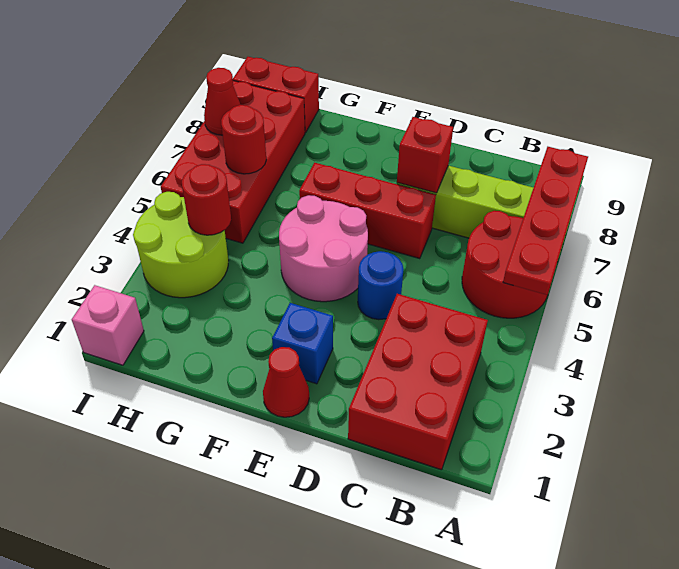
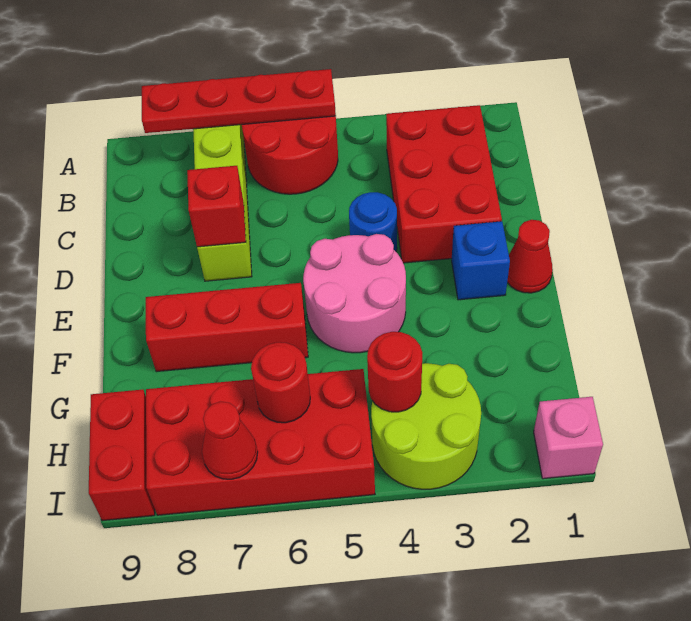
red brick B1:C3 level 1 -> red brick B2:D3 level 1
red brick D6:F6 level 1 -> red brick F6:F8 level 1

